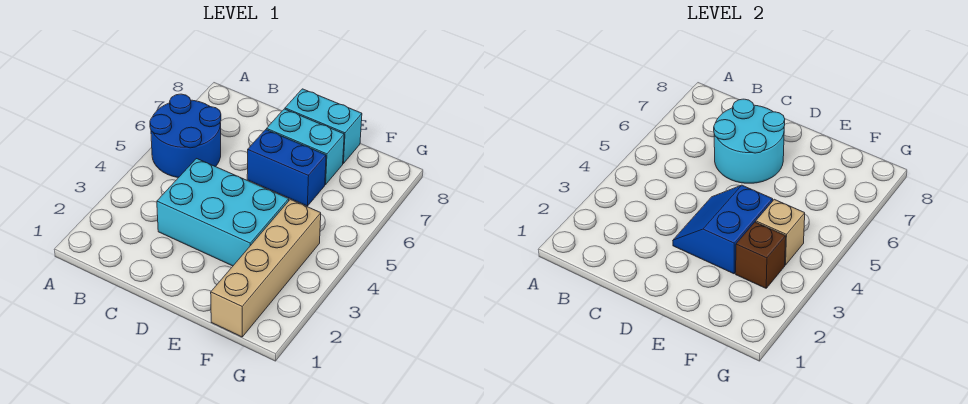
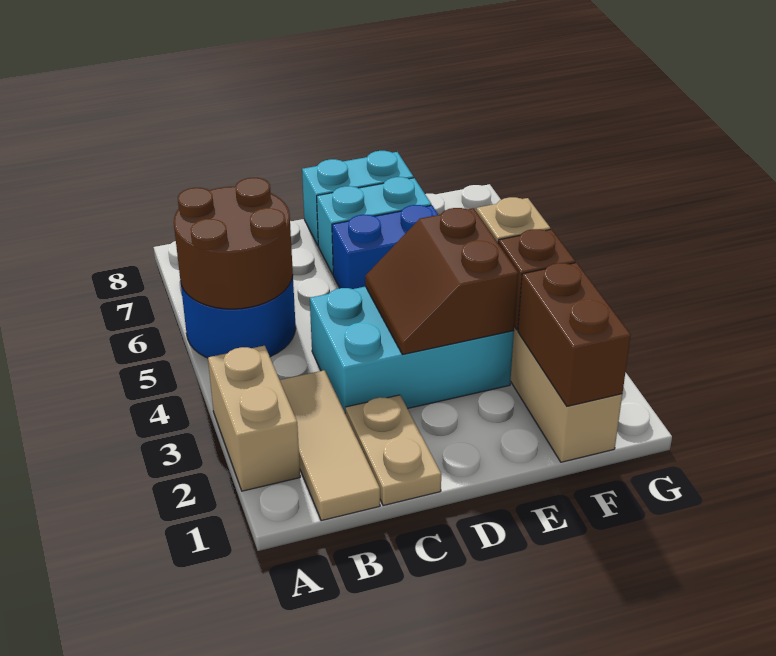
none -> tan brick A2:A3 level 1
none -> brown round brick A5:B6 level 2
none -> tan tile B1:B3 level 1
none -> tan plate C1:C2 level 1
cyan round brick C6:D7 level 2 -> none
blue slope D3:E4 level 2 top E -> brown slope D3:E4 level 2 top E
none -> brown brick F1:F2 level 2

